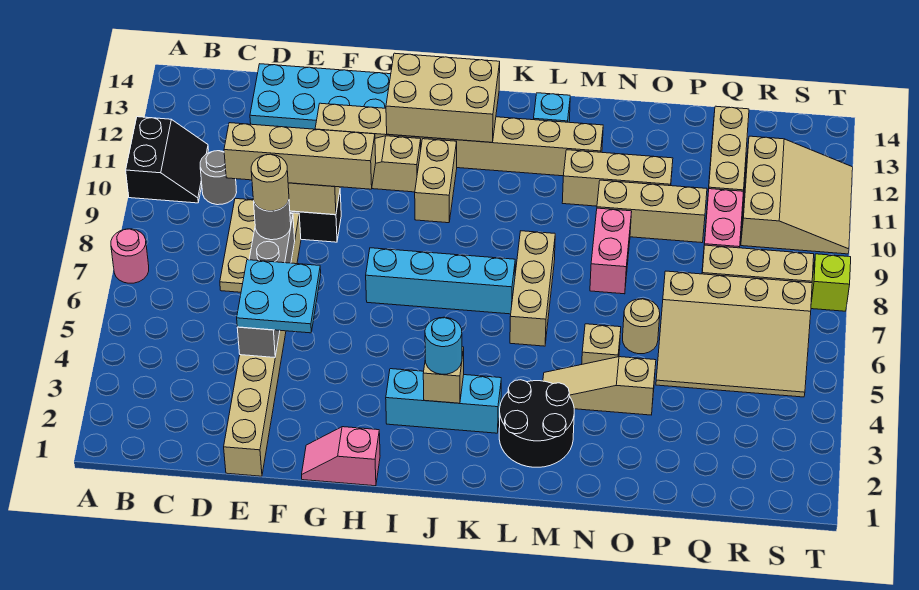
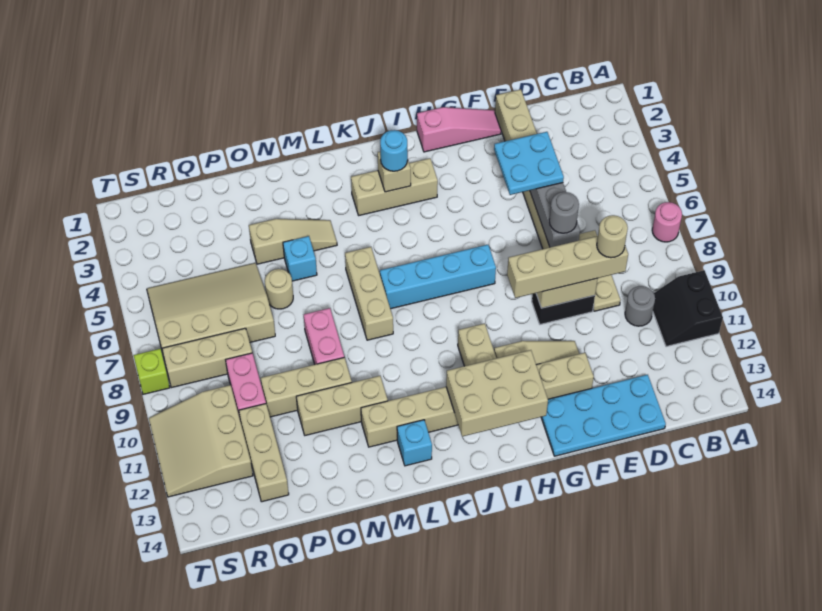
tan round brick E7 level 4 -> tan round brick D9 level 4
pink slope G1:H1 level 1 top H -> pink slope F1:H1 level 1 top H
cyan brick I3:K3 level 1 -> tan brick I3:K3 level 1
black round brick L2:M3 level 1 -> none
tan brick N5 level 1 -> cyan brick N5 level 1

